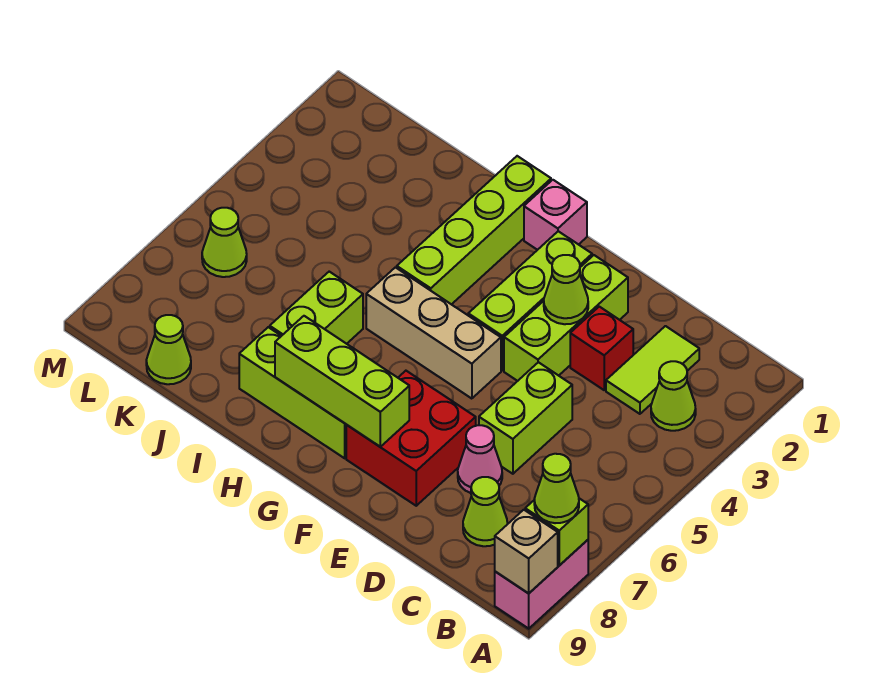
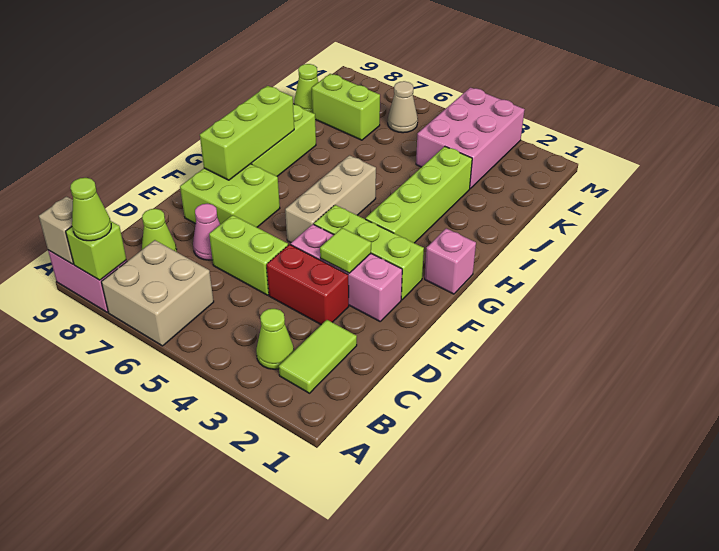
none -> tan brick A6:B7 level 1
lime tile C2:C3 level 1 -> lime tile B2:C2 level 1
red brick D3 level 1 -> red brick D3:D4 level 1
lime brick E2:E4 level 1 -> pink brick E2:E4 level 1
lime cone E3 level 2 -> lime tile E3 level 2
red brick E7:F8 level 1 -> lime brick E7:F8 level 1
lime brick H1:H4 level 1 -> lime brick G3:J3 level 1
lime brick I6:I7 level 1 -> lime brick K7:K8 level 1
none -> pink brick K3:M4 level 1
lime cone L6 level 1 -> tan cone L6 level 1

